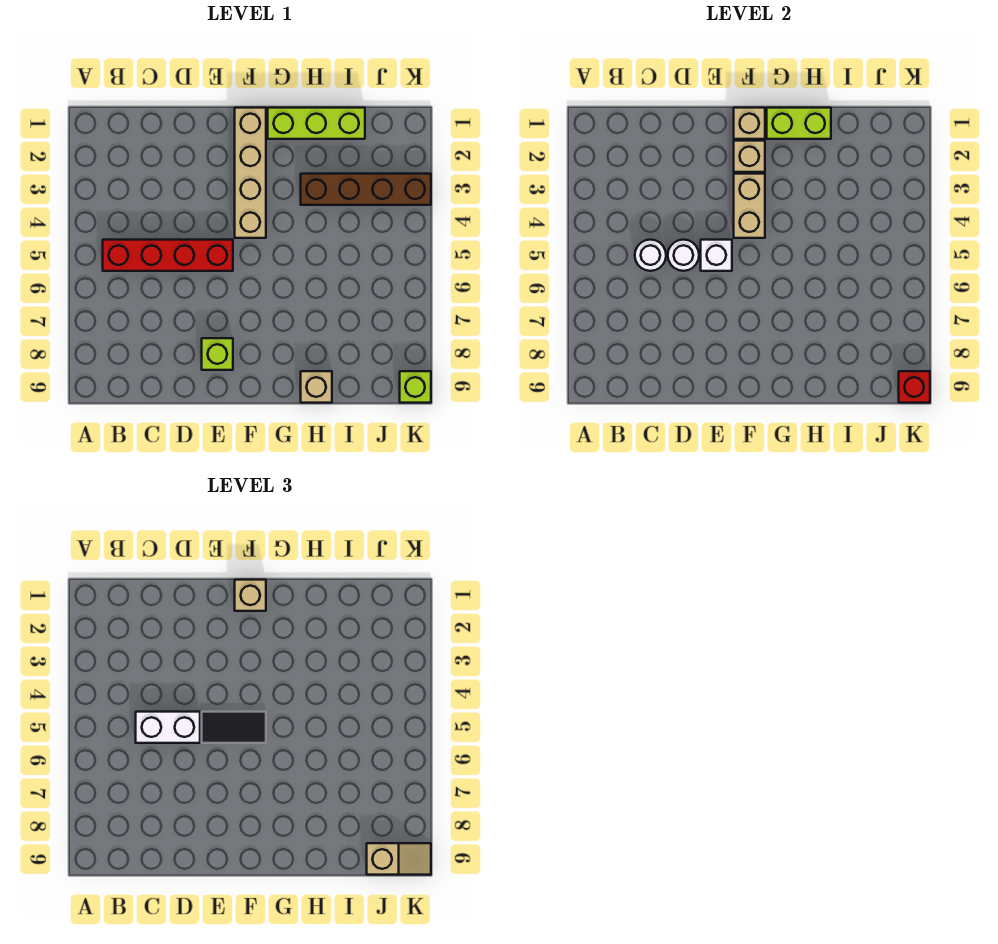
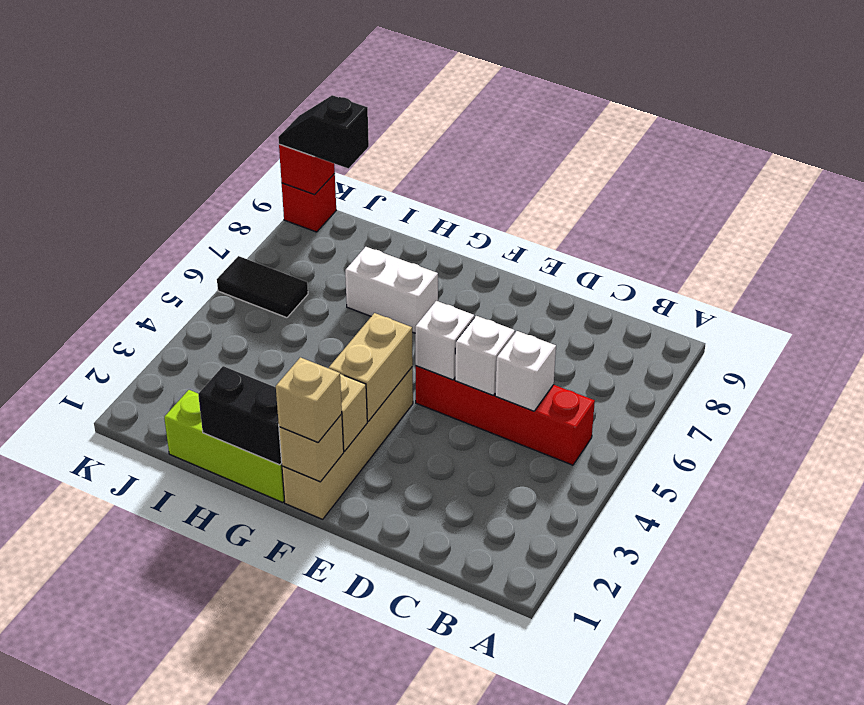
white round brick C5 level 2 -> white brick C5 level 2
white brick C5:D5 level 3 -> white brick G7:H7 level 1
white round brick D5 level 2 -> white brick D5 level 2
black tile E5:F5 level 3 -> black tile J6:K6 level 1
lime brick E8 level 1 -> none
lime brick G1:H1 level 2 -> black brick G1:H1 level 2
brown brick H3:K3 level 1 -> none
tan brick H9 level 1 -> none
tan slope J9:K9 level 3 top J -> black slope J9:K9 level 3 top J
lime brick K9 level 1 -> red brick K9 level 1

